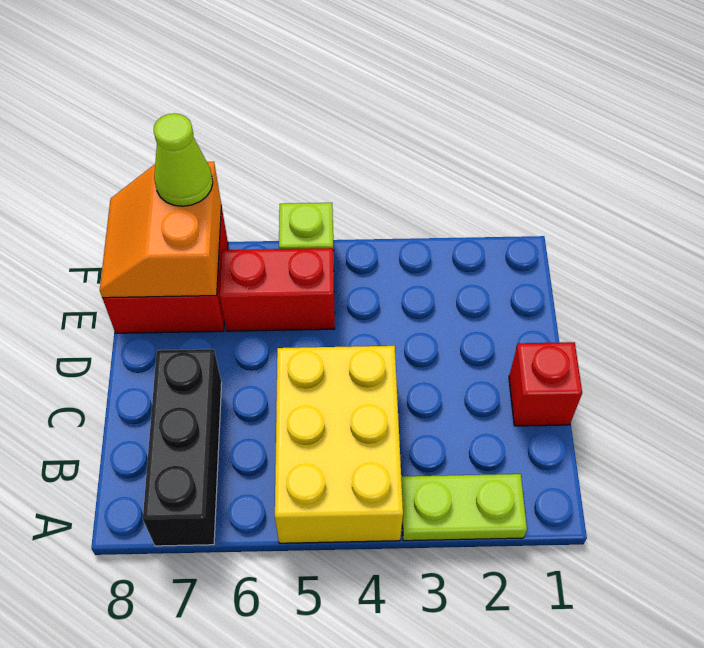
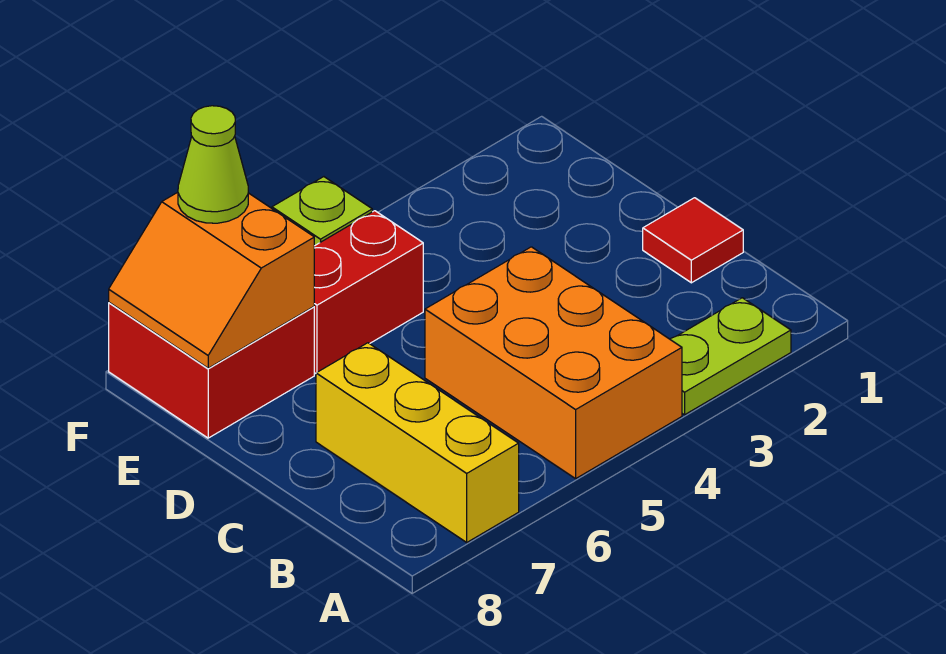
yellow brick A4:C5 level 1 -> orange brick A4:C5 level 1
black brick A7:C7 level 1 -> yellow brick A7:C7 level 1
red brick C1 level 1 -> red tile C1 level 1

